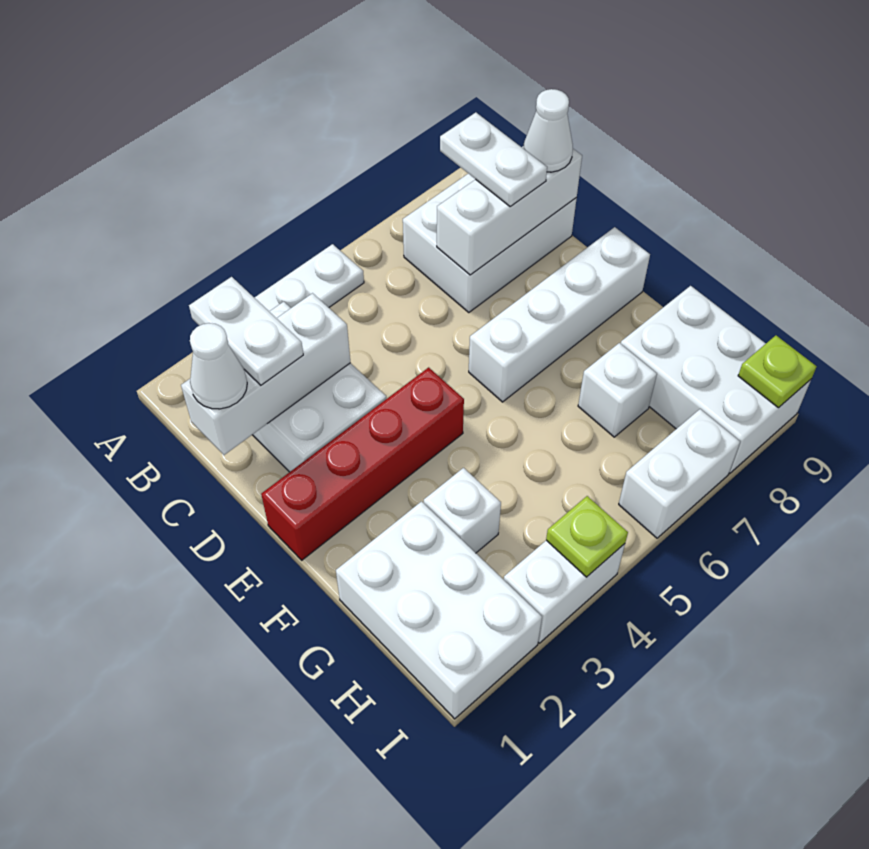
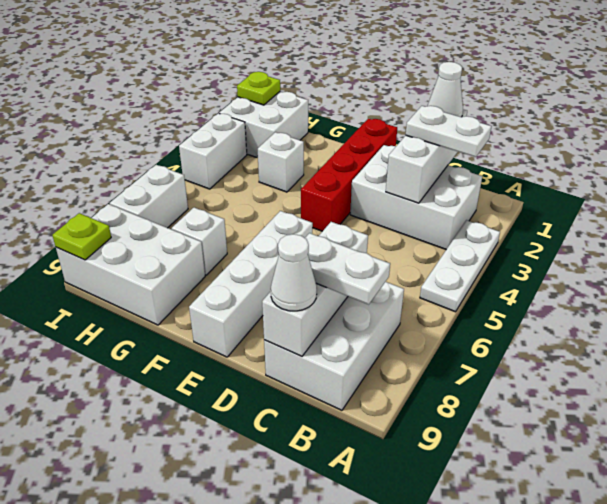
white brick G1:I2 level 1 -> white brick H1:I2 level 1
lime plate I4 level 2 -> lime plate I1 level 2

